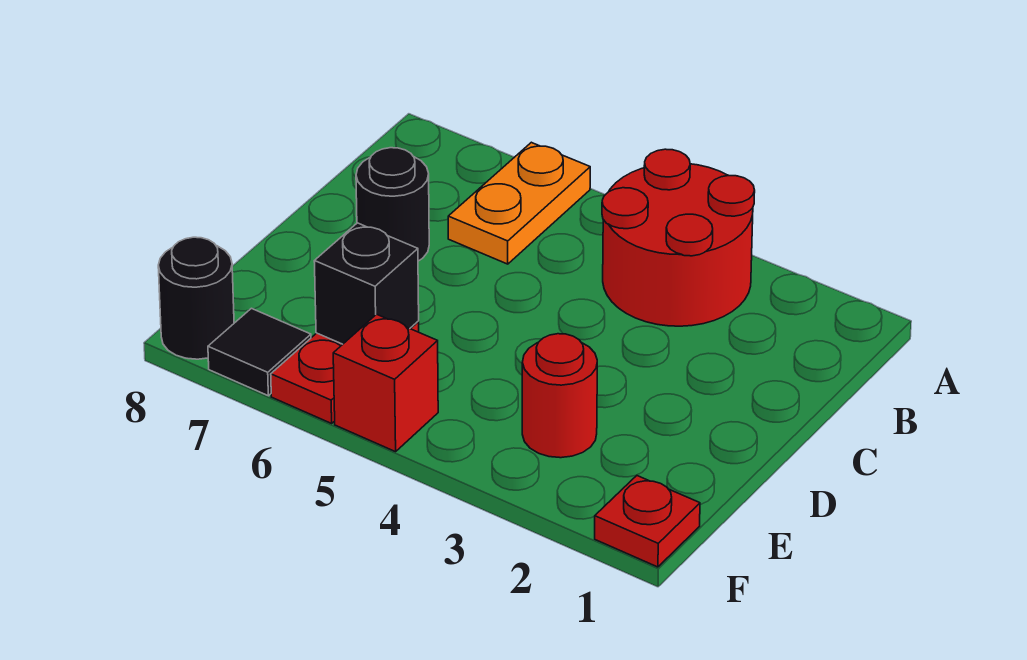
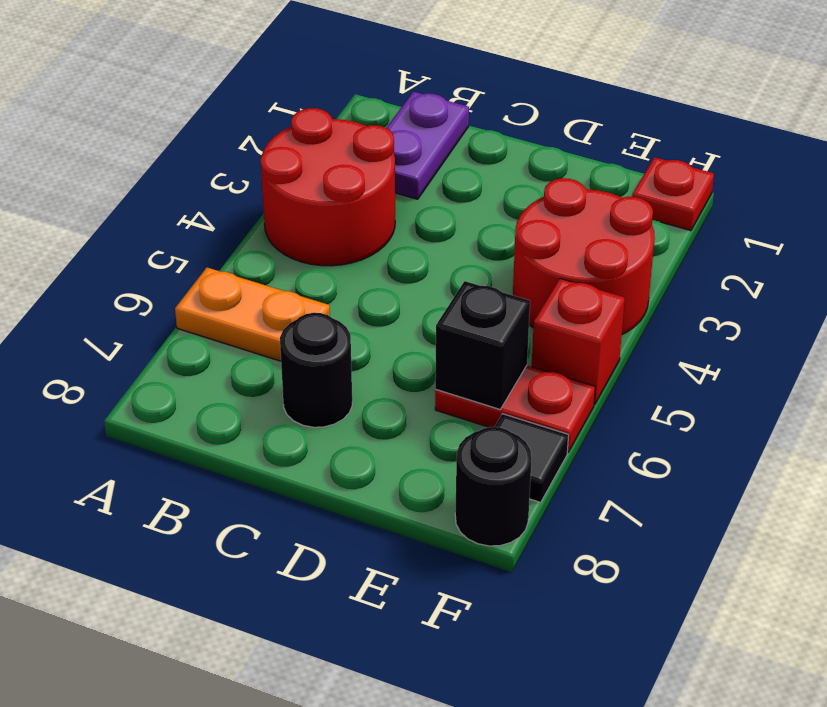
none -> purple plate B1:B2 level 1
red round brick E3 level 1 -> red round brick E3:F4 level 1

